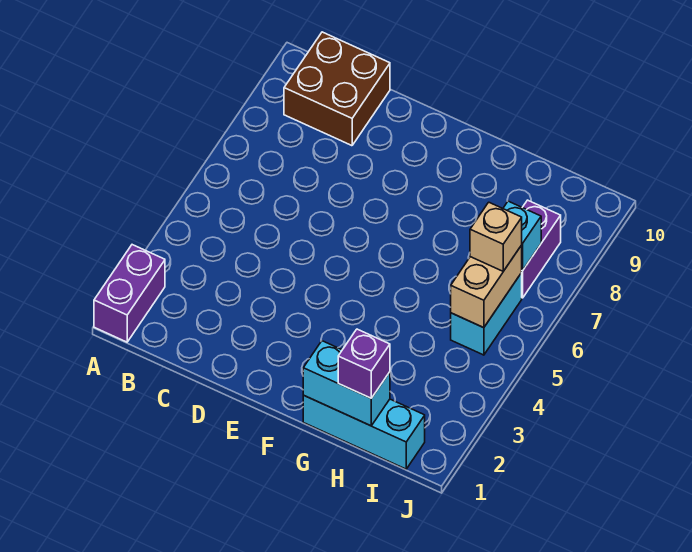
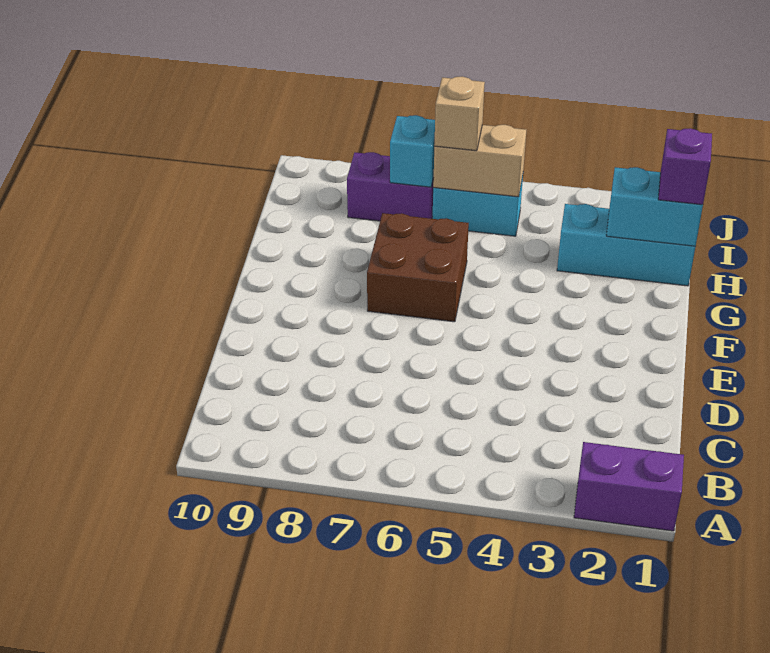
brown brick B9:C10 level 1 -> brown brick F6:G7 level 1
cyan brick G1:I1 level 1 -> cyan brick H1:H3 level 1
cyan brick G1:H1 level 2 -> cyan brick H1:H2 level 2

